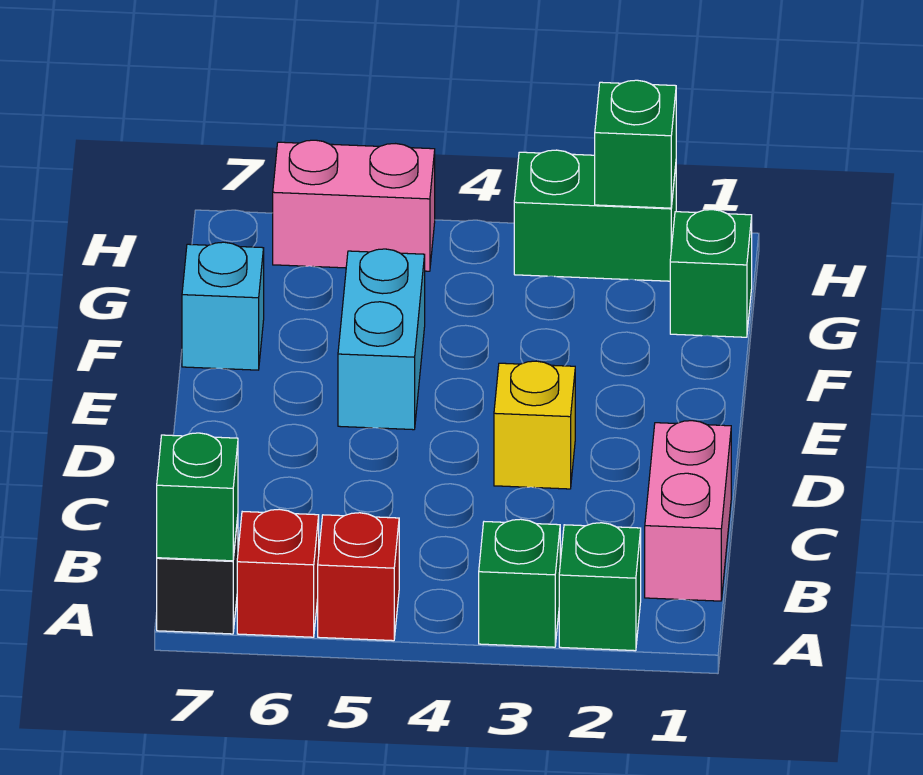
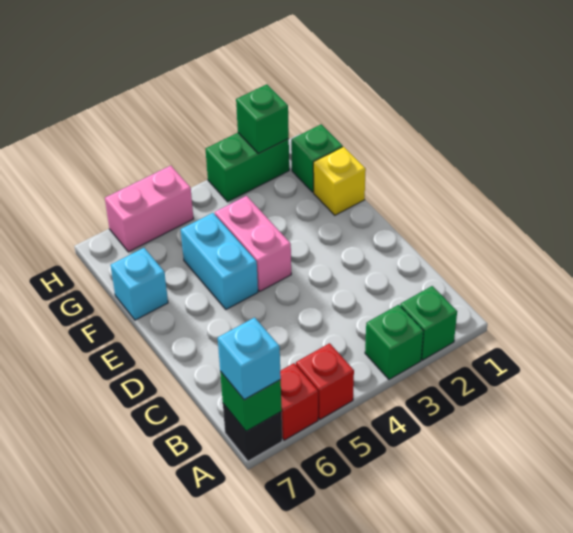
none -> cyan brick A7 level 3
pink brick B1:C1 level 1 -> pink brick E4:F4 level 1
yellow brick D3 level 1 -> yellow brick F1 level 1

